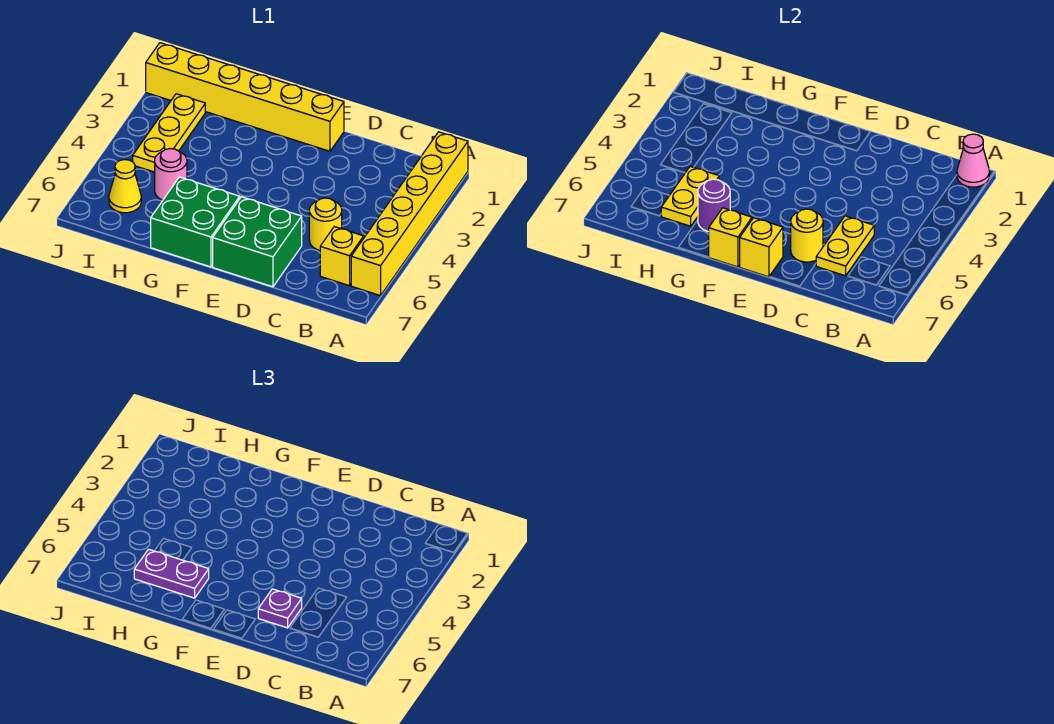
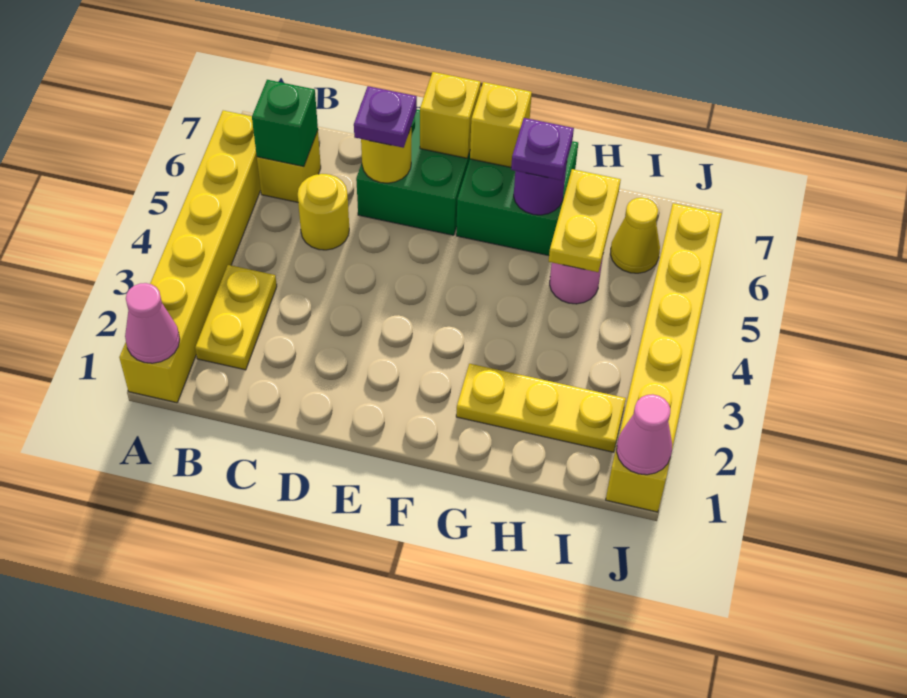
none -> green brick B6 level 2
yellow plate C5:C6 level 2 -> yellow plate B2:B3 level 1
yellow brick E1:J1 level 1 -> yellow brick J1:J6 level 1
purple plate G6:H6 level 3 -> purple plate G6 level 3
yellow plate I2:I4 level 1 -> yellow plate G2:I2 level 1
none -> pink cone J1 level 2

